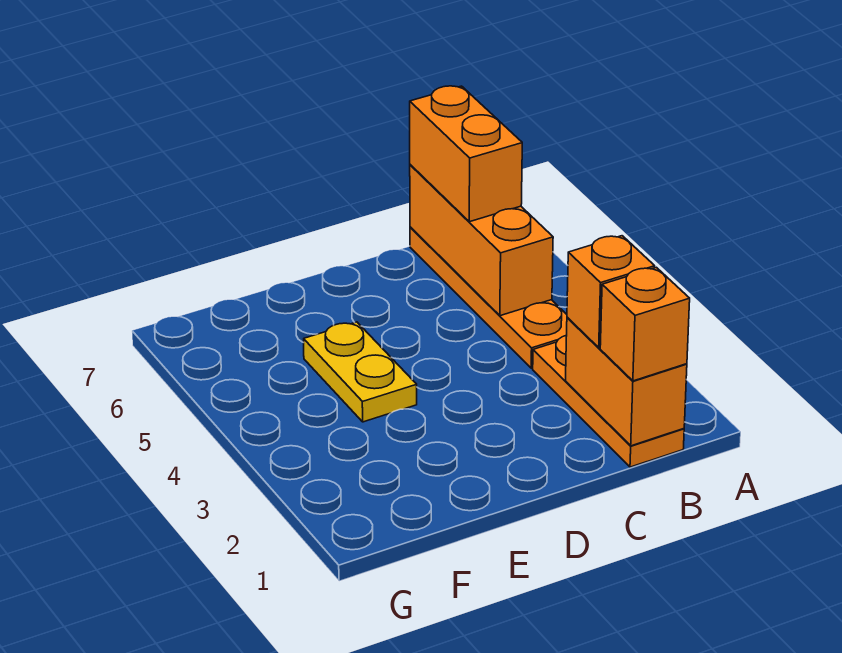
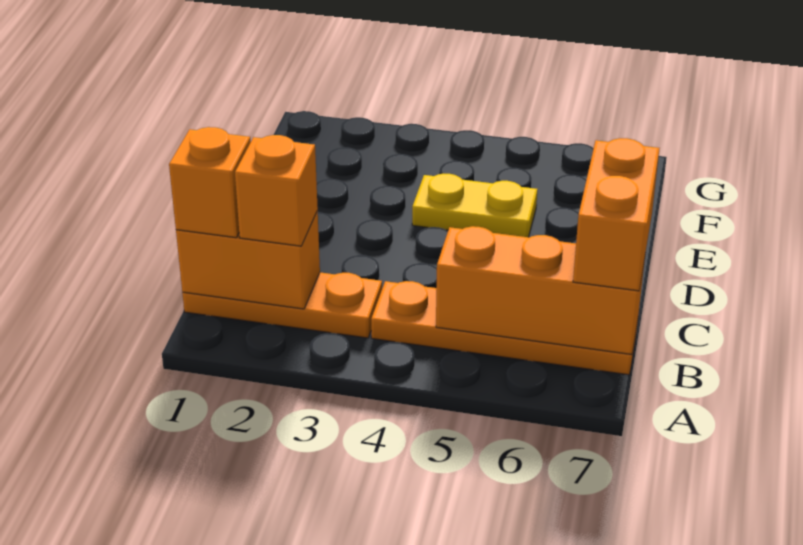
orange brick B6:B7 level 3 -> orange brick B7:C7 level 3

